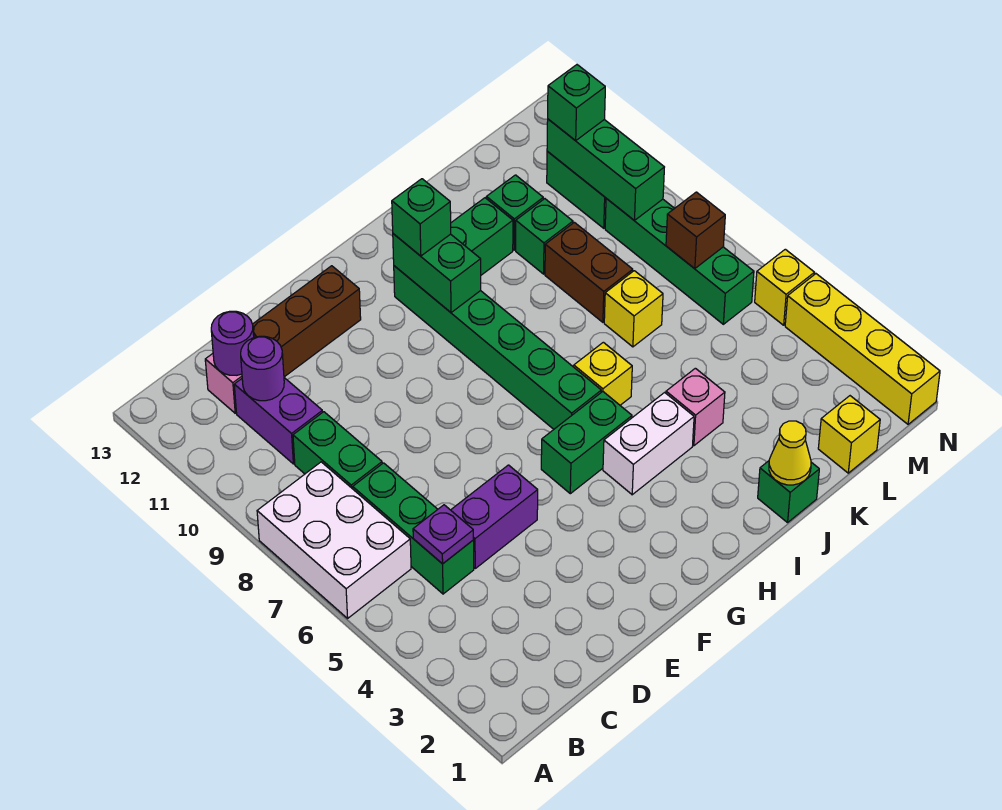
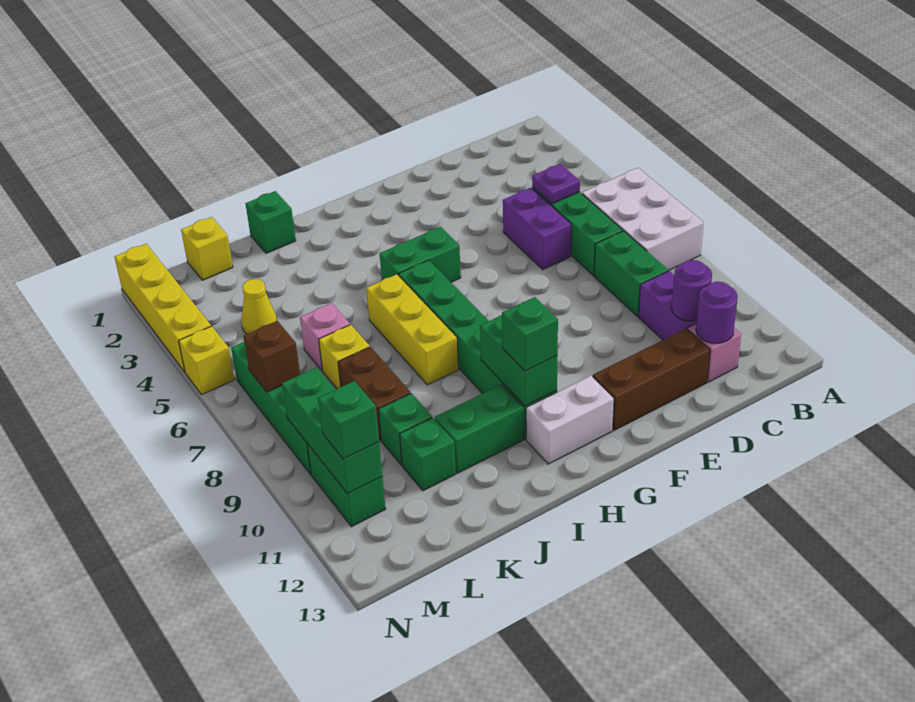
purple brick D5:E5 level 1 -> purple brick D5:D6 level 1
white brick H4:I4 level 1 -> white brick G12:H12 level 1
yellow brick I6 level 1 -> yellow brick I6:I8 level 1
yellow cone J1 level 2 -> yellow cone L4 level 1
pink brick J4 level 1 -> pink brick K6 level 1

